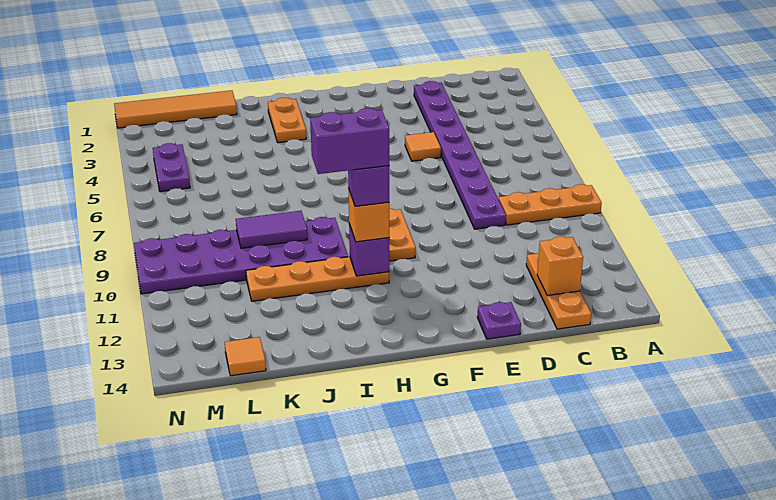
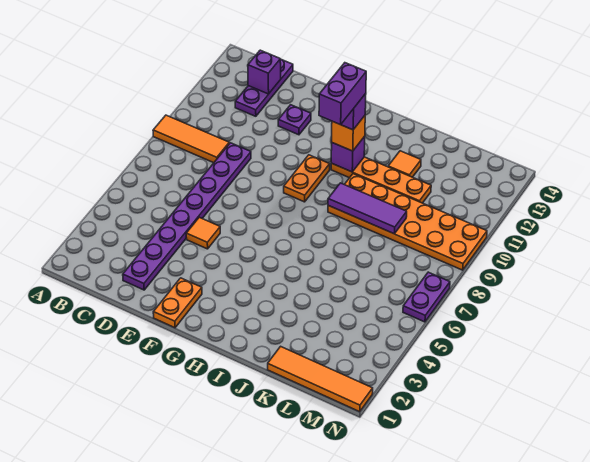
orange plate A9:C9 level 1 -> orange tile A9:C9 level 1
orange plate C12:C14 level 1 -> purple plate C12:C14 level 1
orange brick C13 level 2 -> purple brick C13 level 2
purple plate E14 level 1 -> purple plate E12 level 1
purple brick H11:I11 level 5 -> purple brick H10:H11 level 5
orange plate I2:I3 level 1 -> orange plate F1:F2 level 1
purple plate I9:N10 level 1 -> orange plate I9:N10 level 1
purple tile J9:K9 level 2 -> purple tile I9:K9 level 2
orange tile L14 level 1 -> orange tile J12 level 1
purple plate M4:M5 level 1 -> purple plate N6:N7 level 1

